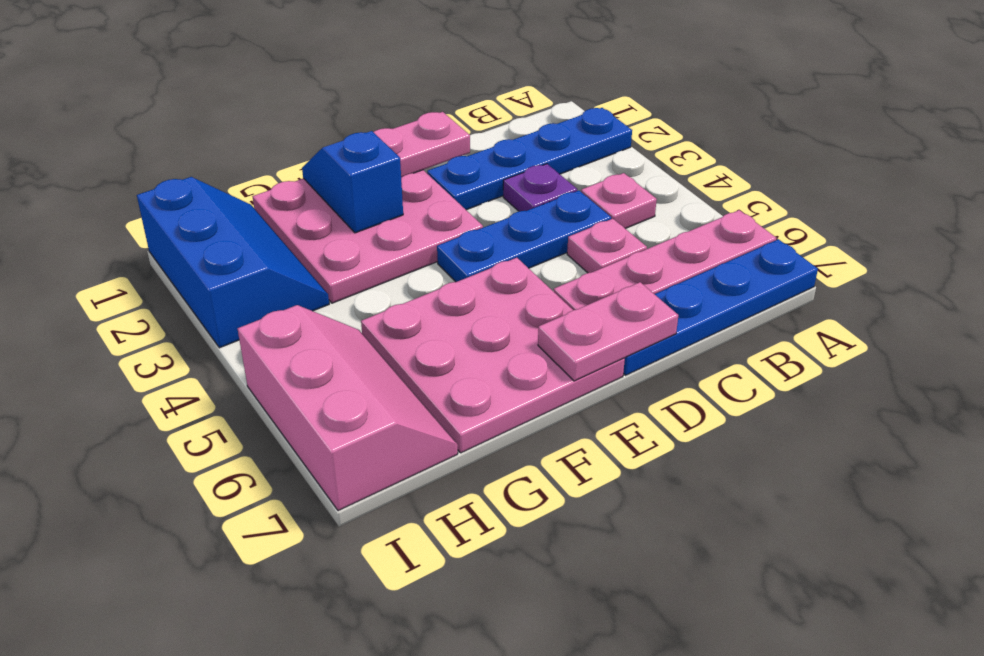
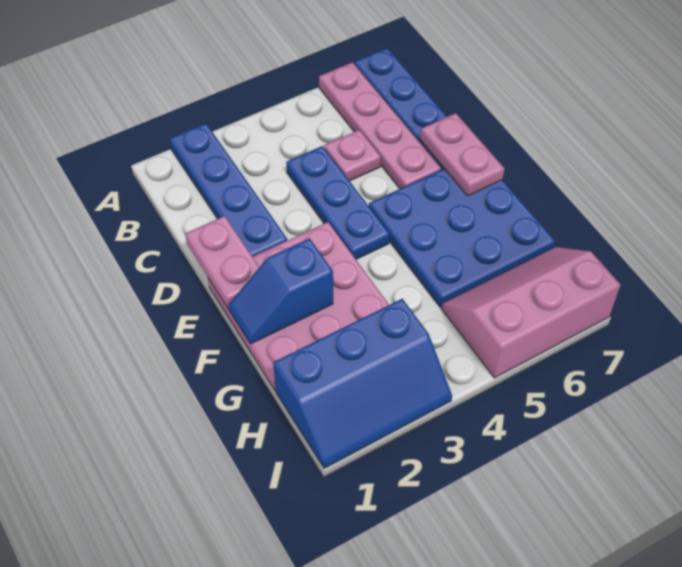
pink plate B4 level 1 -> none
purple plate C3 level 1 -> none
pink plate E5:G7 level 1 -> blue plate E5:G7 level 1
blue slope H1:I3 level 1 top I -> blue slope H1:I3 level 1 top H

